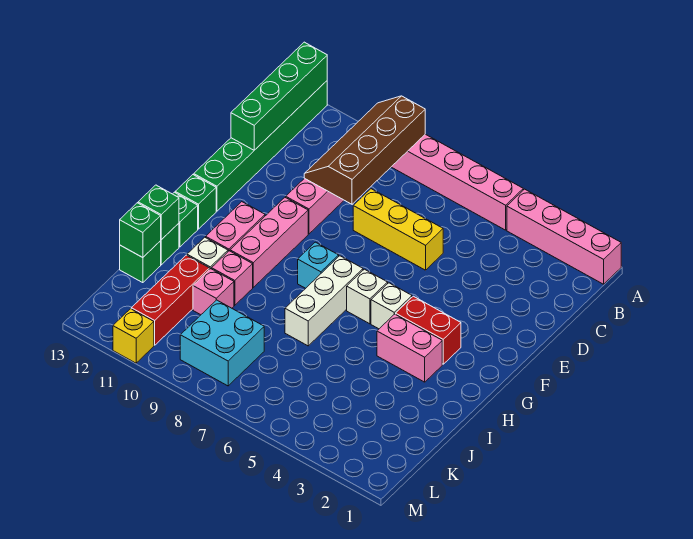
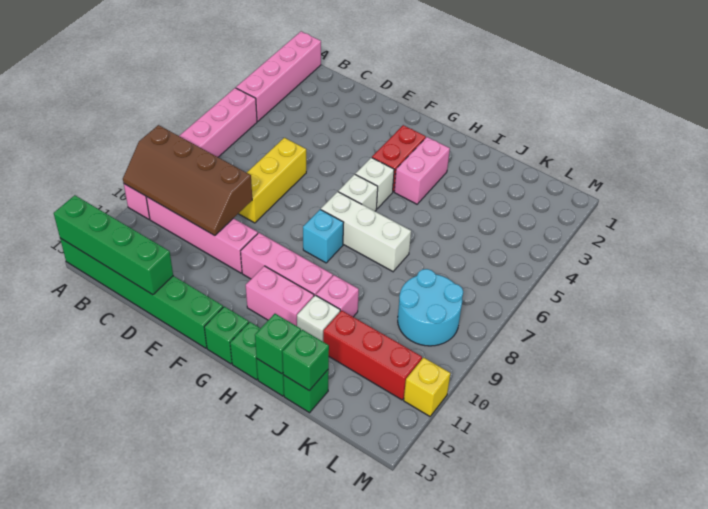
pink brick J10 level 1 -> none
cyan brick K8:L9 level 1 -> cyan round brick K8:L9 level 1

